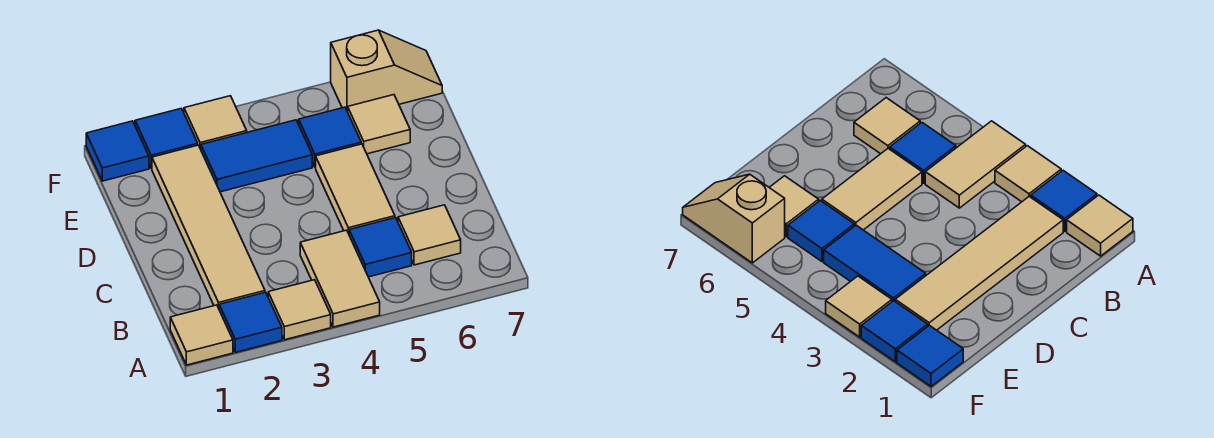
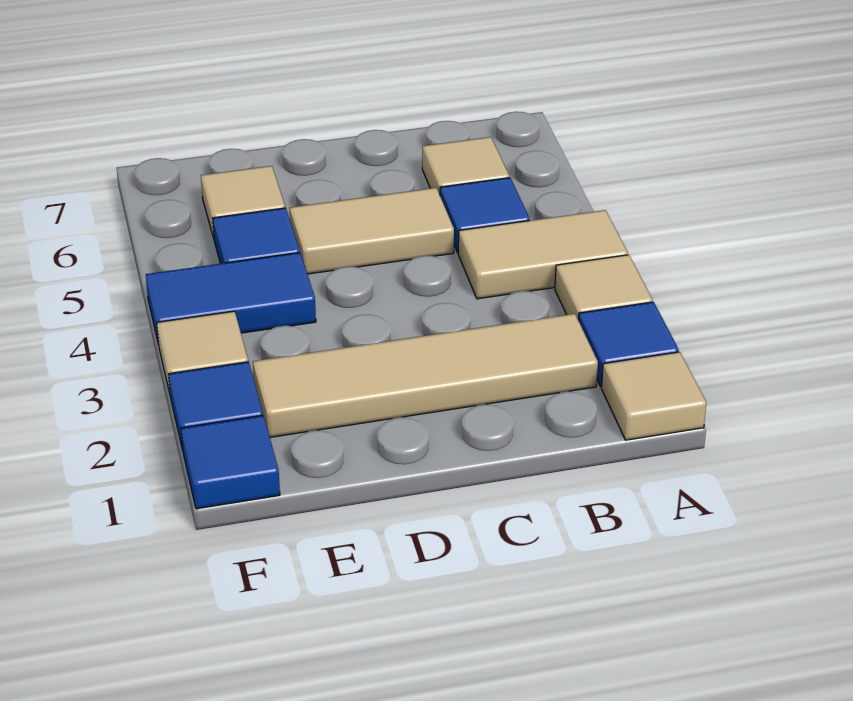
blue tile E3:E4 level 1 -> blue tile E4:F4 level 1
tan slope F6:F7 level 1 top 6 -> none

